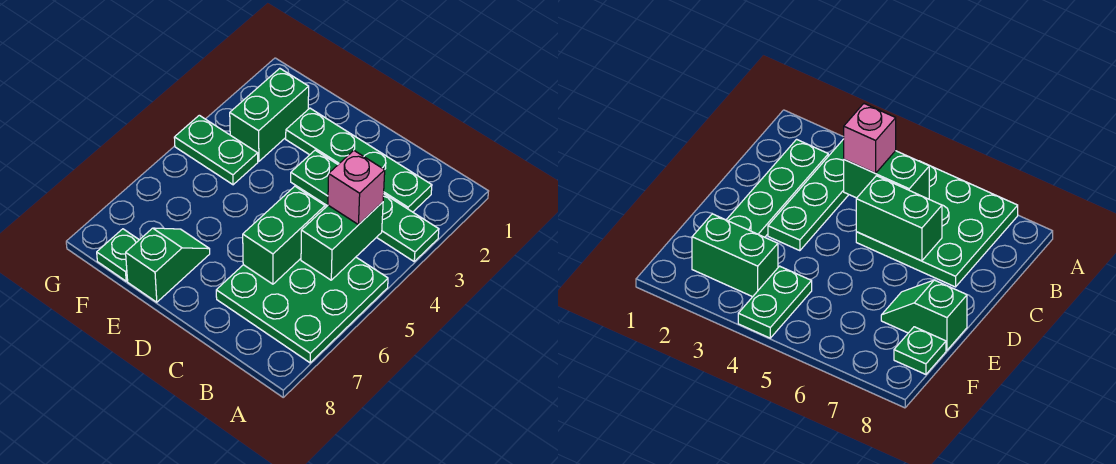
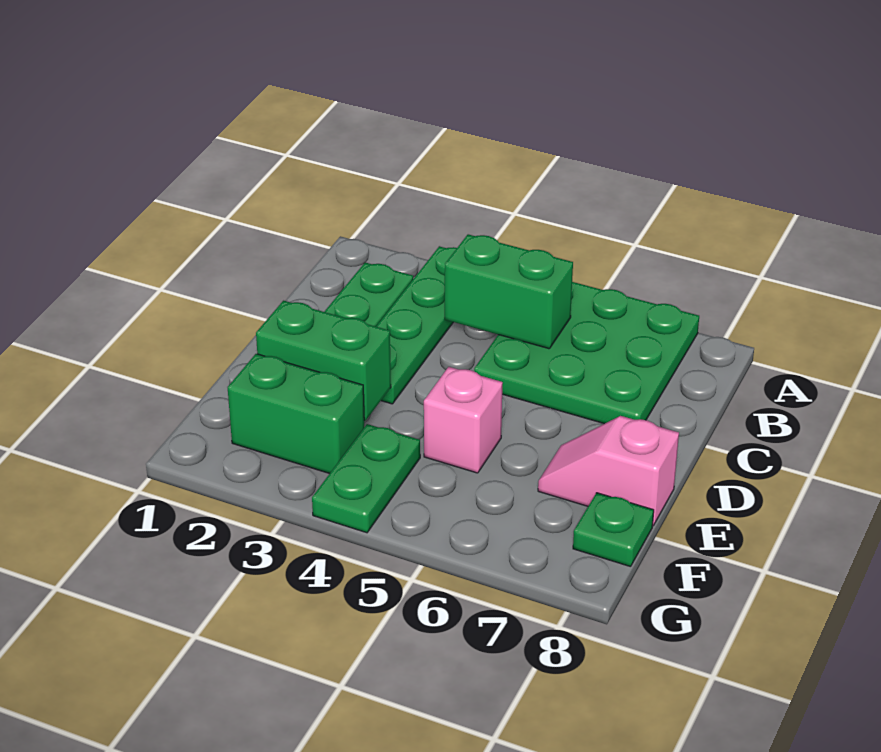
pink brick B4 level 3 -> pink brick E5 level 1
green brick C5:C6 level 2 -> green brick E2:E3 level 2
green slope E7:E8 level 1 top 8 -> pink slope E7:E8 level 1 top 8

